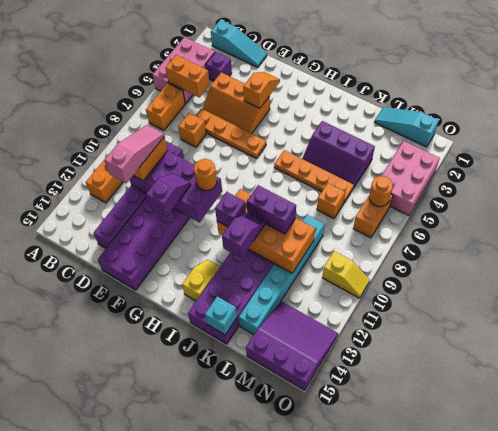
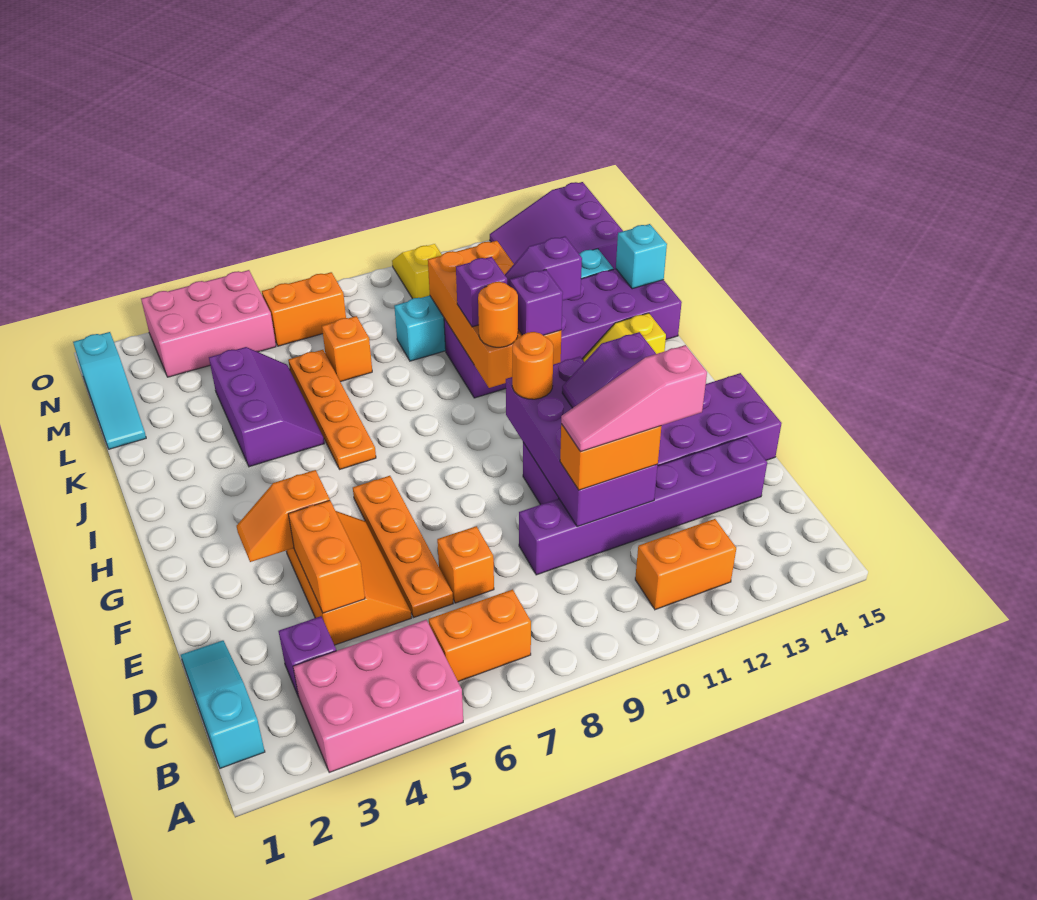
orange brick B5:C5 level 2 -> orange brick D4:E4 level 2
purple brick J10:K10 level 3 -> purple brick J10 level 3
orange round brick N6 level 2 -> orange round brick I10 level 3

